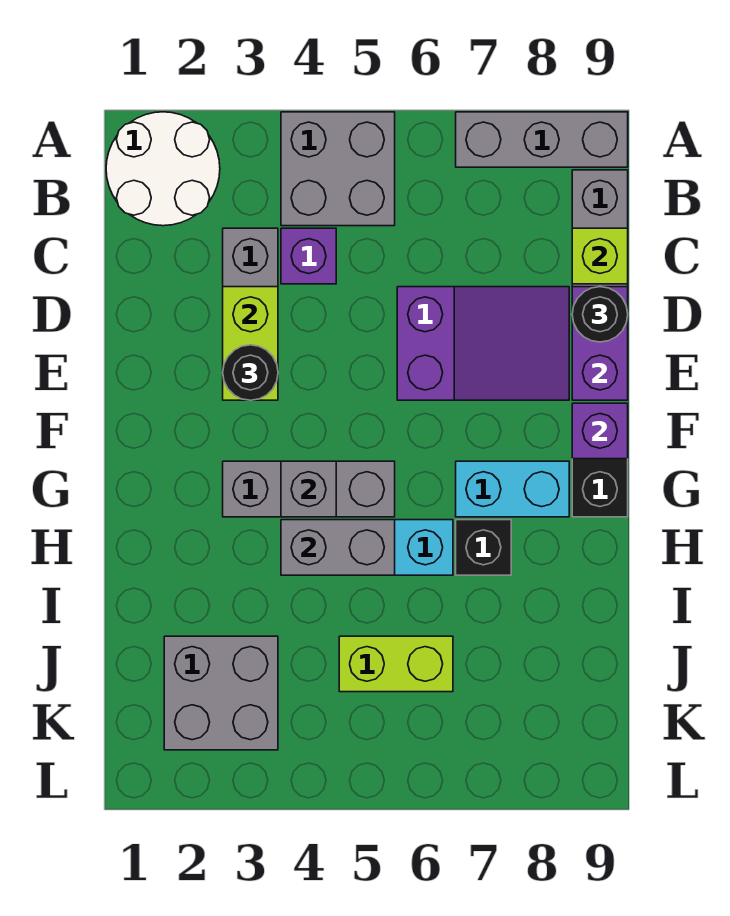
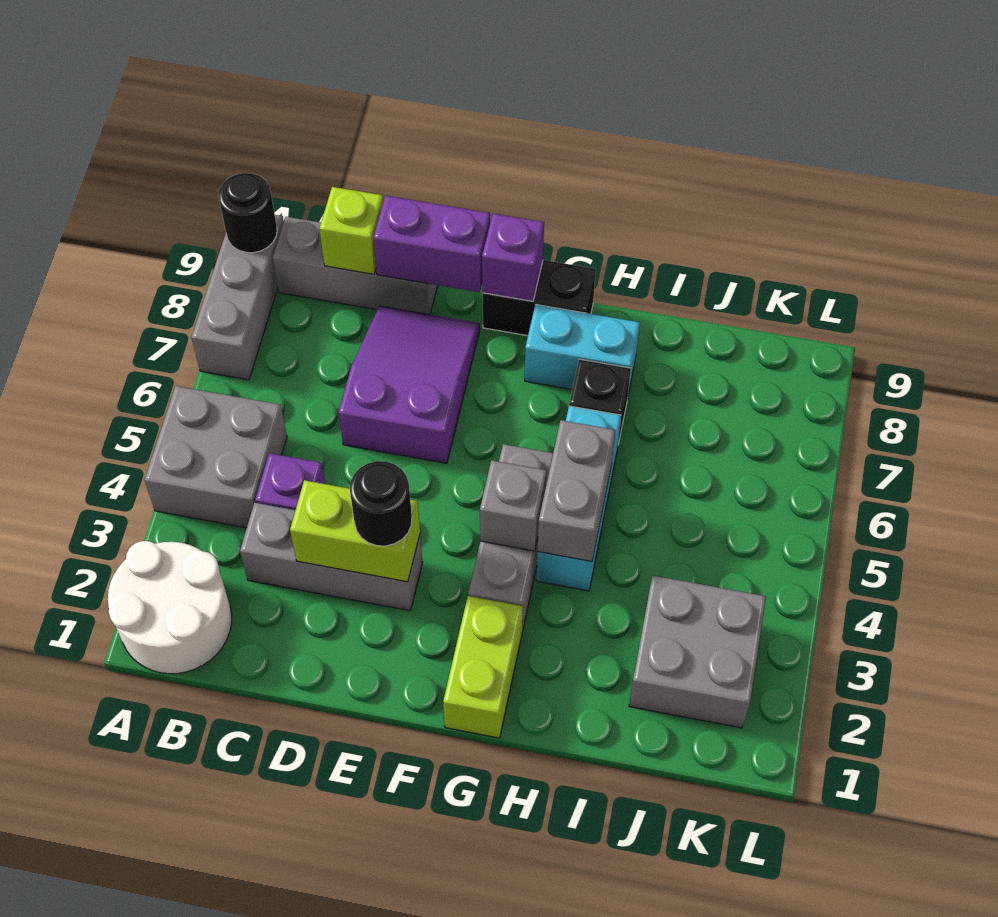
black round brick D9 level 3 -> black round brick A9 level 2
cyan brick G7:G8 level 1 -> cyan brick G8:H8 level 1
lime brick J5:J6 level 1 -> lime brick G1:G2 level 1

